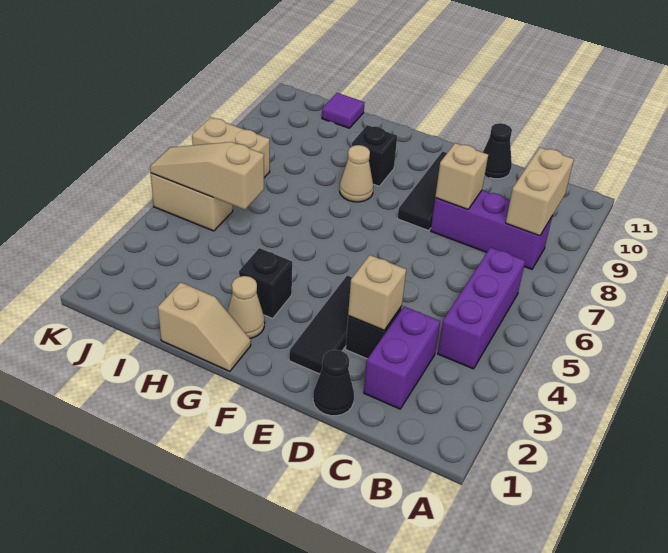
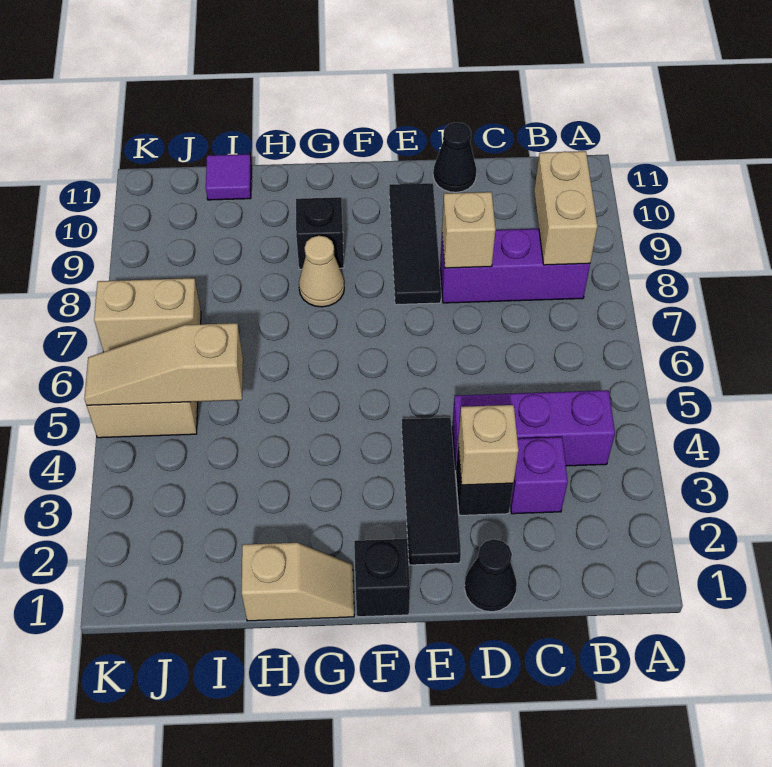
purple brick B4:B6 level 1 -> purple brick B4:D4 level 1
purple brick C2:C3 level 1 -> purple brick C3 level 1
tan cone G2 level 1 -> none
black brick G3 level 1 -> black brick F1 level 1

